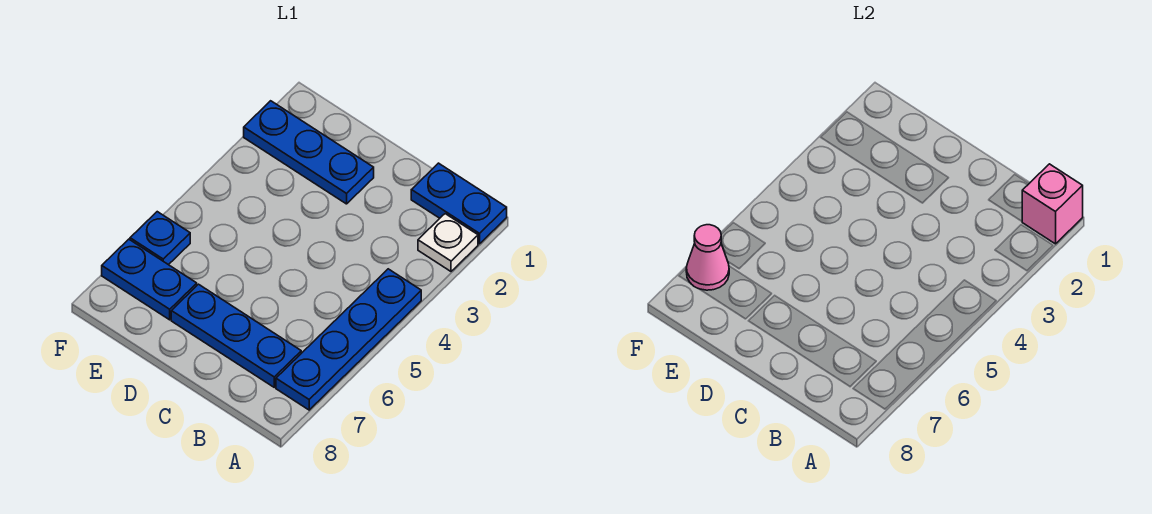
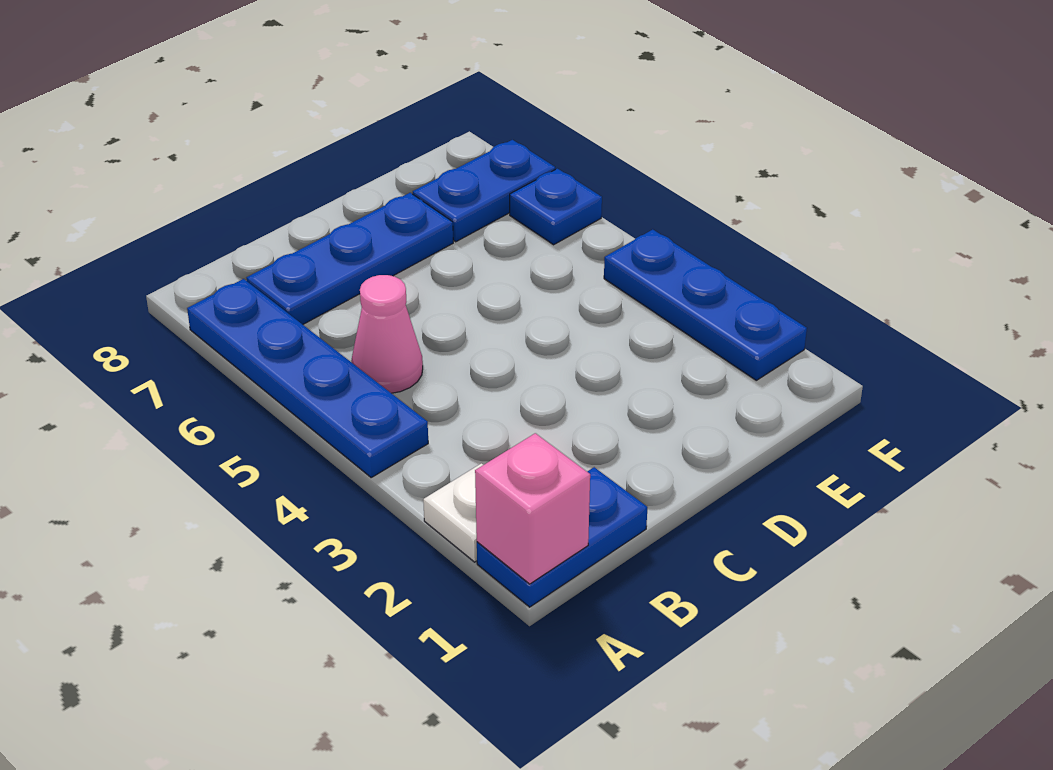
blue plate D2:F2 level 1 -> blue plate F2:F4 level 1
pink cone F7 level 2 -> pink cone B5 level 1

